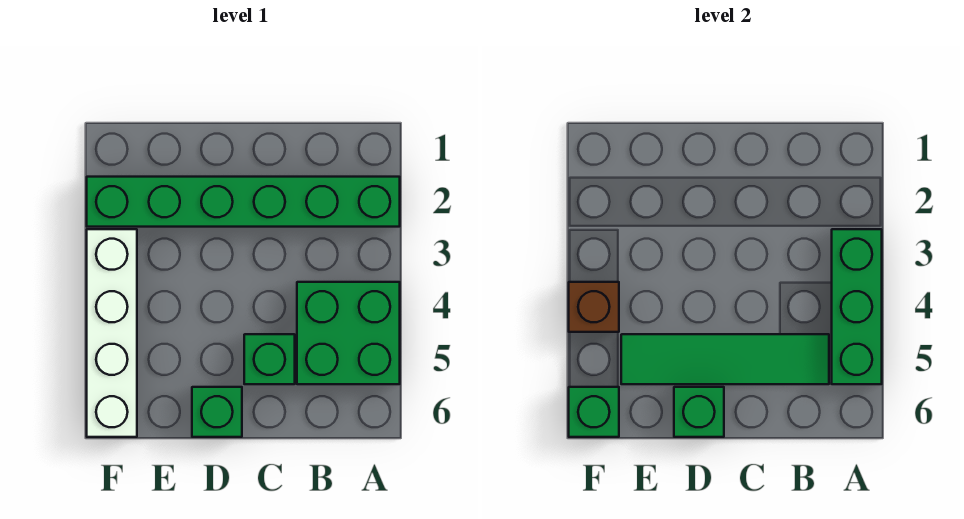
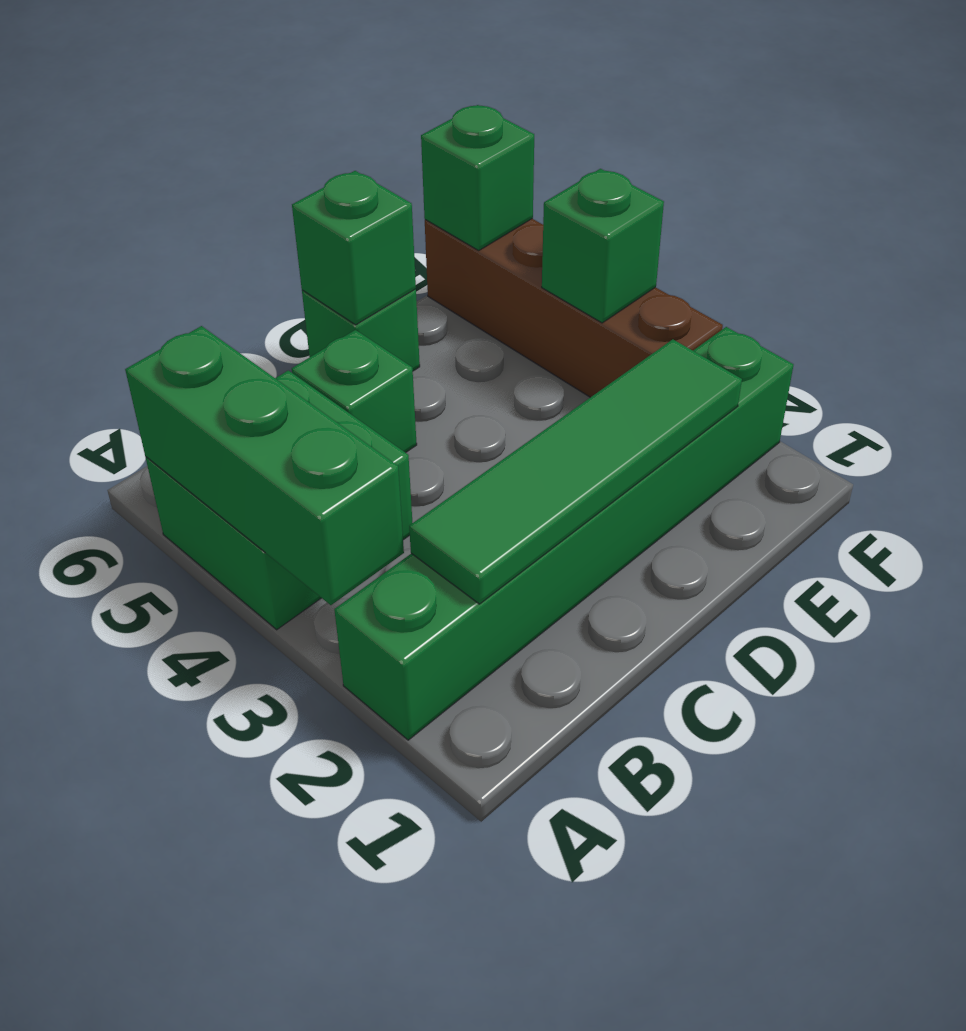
green tile B5:E5 level 2 -> green tile B2:E2 level 2
white brick F3:F6 level 1 -> brown brick F3:F6 level 1
brown brick F4 level 2 -> green brick F4 level 2

